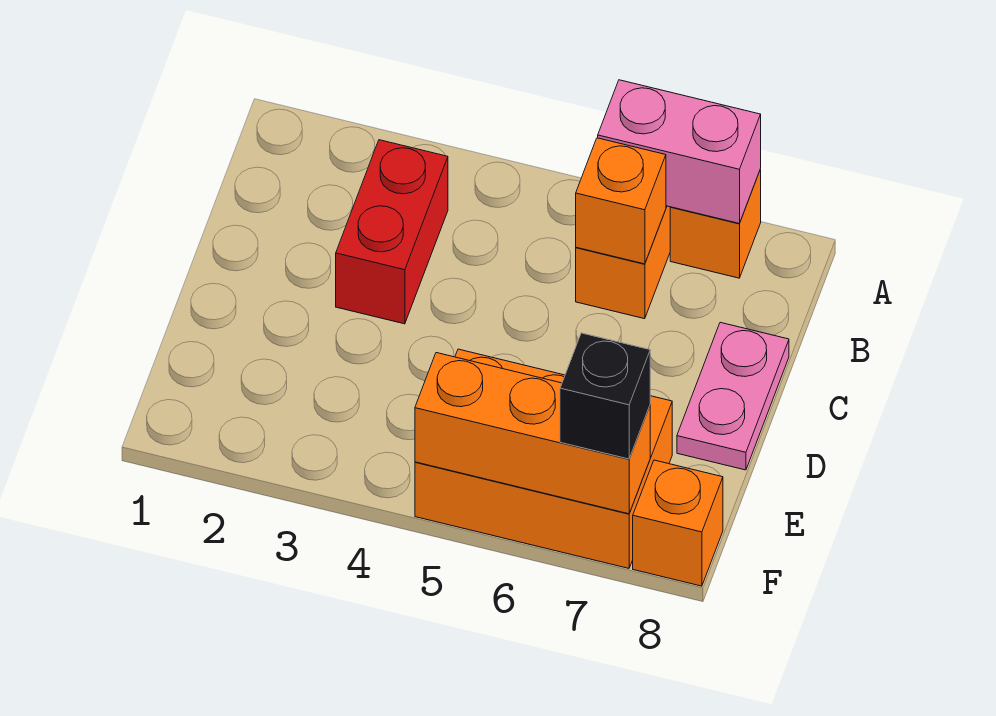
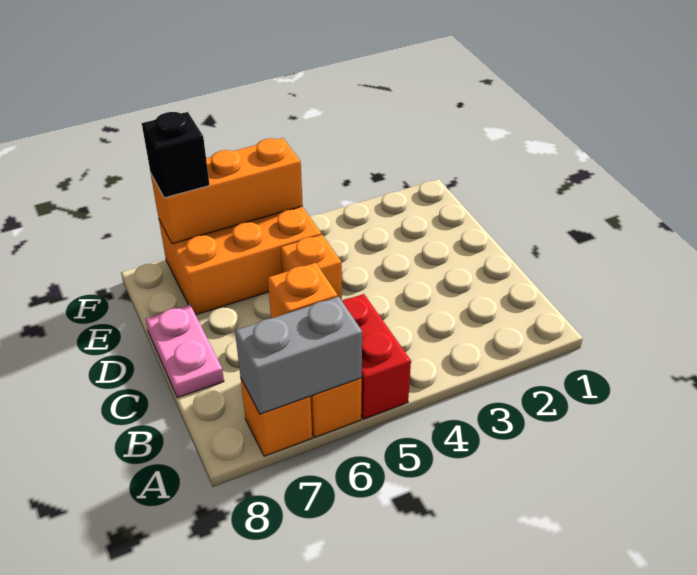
pink brick A6:A7 level 2 -> grey brick A6:A7 level 2
red brick B3:C3 level 1 -> red brick A5:B5 level 1
orange brick F8 level 1 -> orange brick D5 level 1

